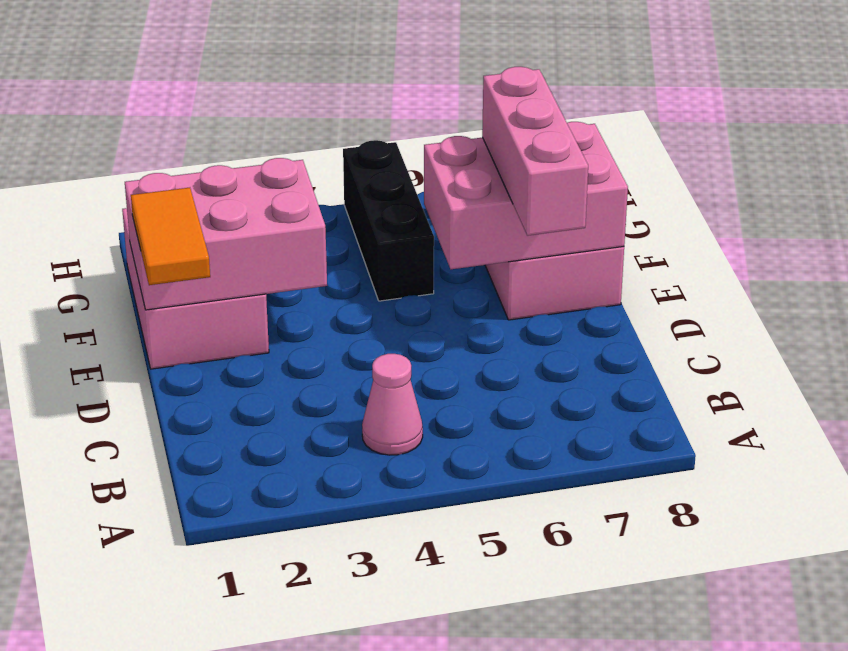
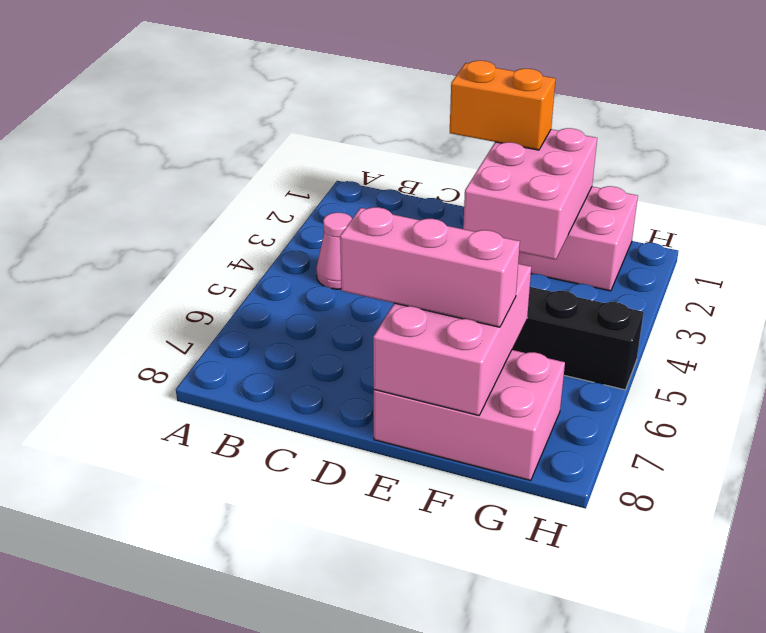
orange tile D1:E1 level 3 -> orange brick D1:E1 level 3

